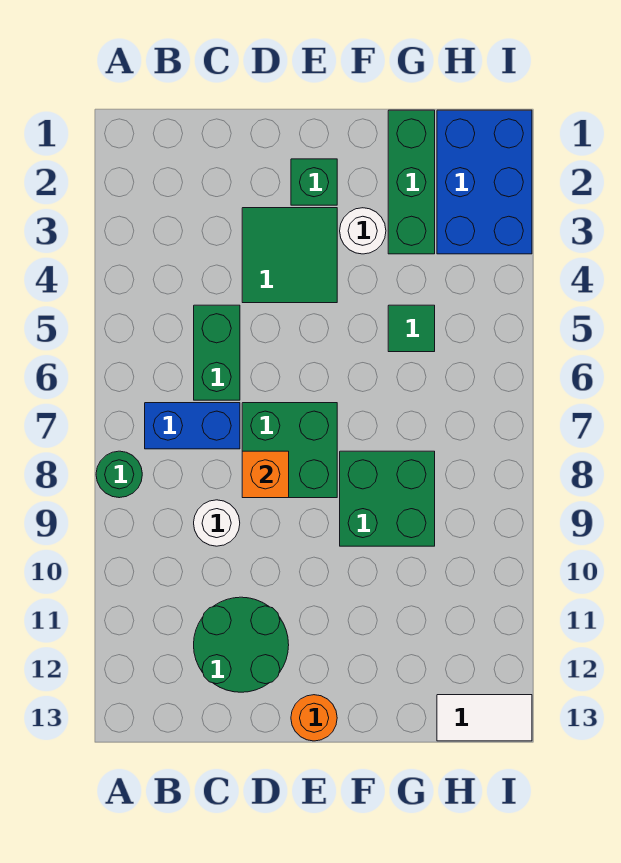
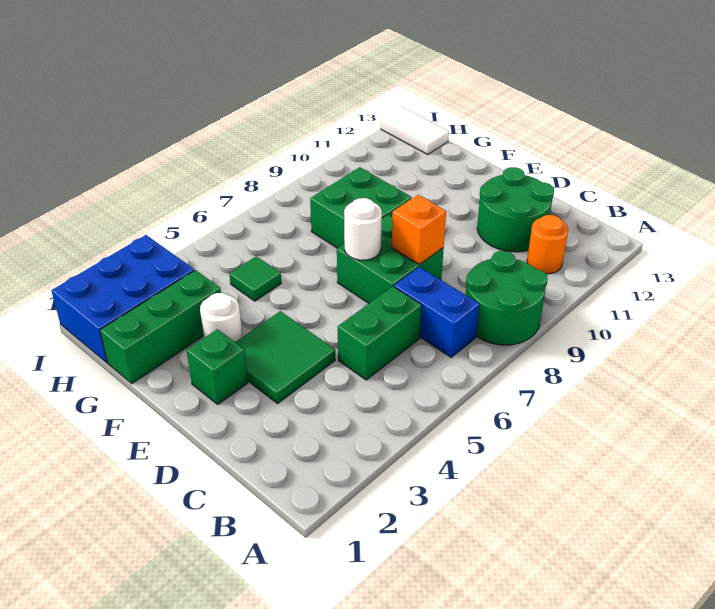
green round brick A8 level 1 -> green round brick A8:B9 level 1
white round brick C9 level 1 -> white round brick E7 level 2
orange round brick E13 level 1 -> orange round brick B11 level 1

